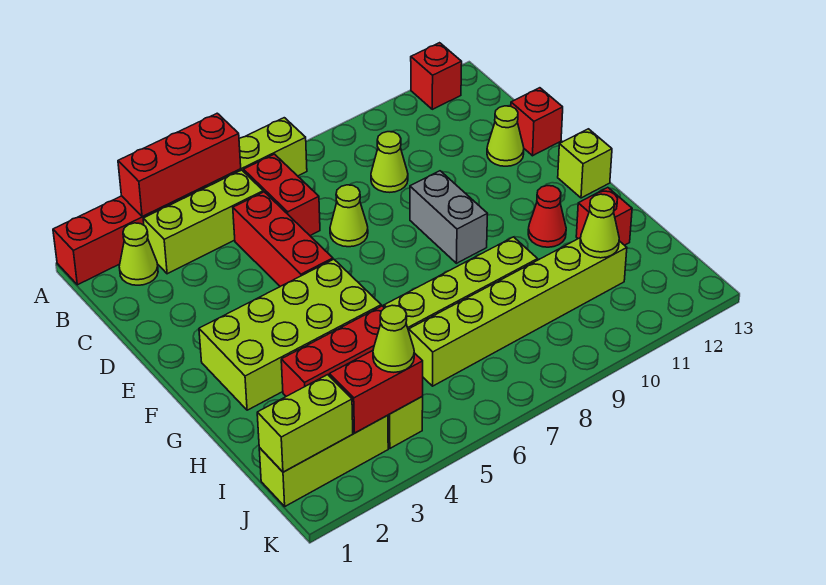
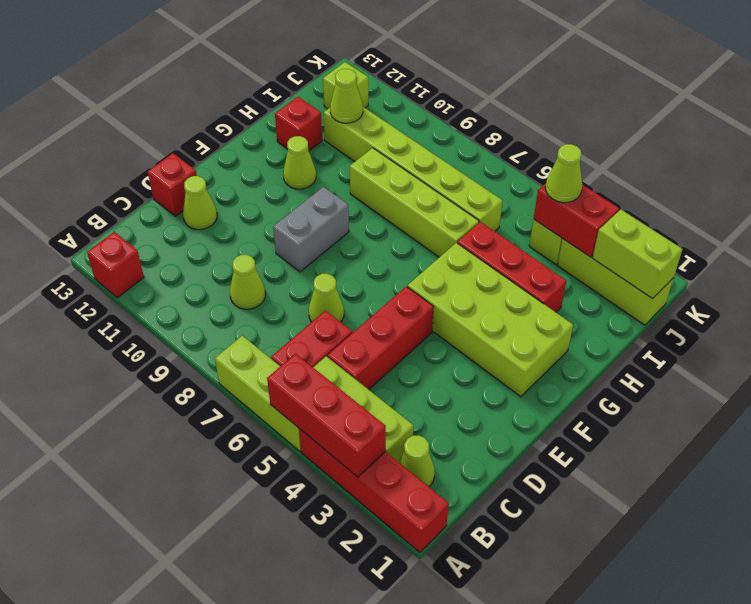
lime brick F13 level 1 -> lime brick J12 level 1
red cone G11 level 1 -> lime cone G11 level 1

